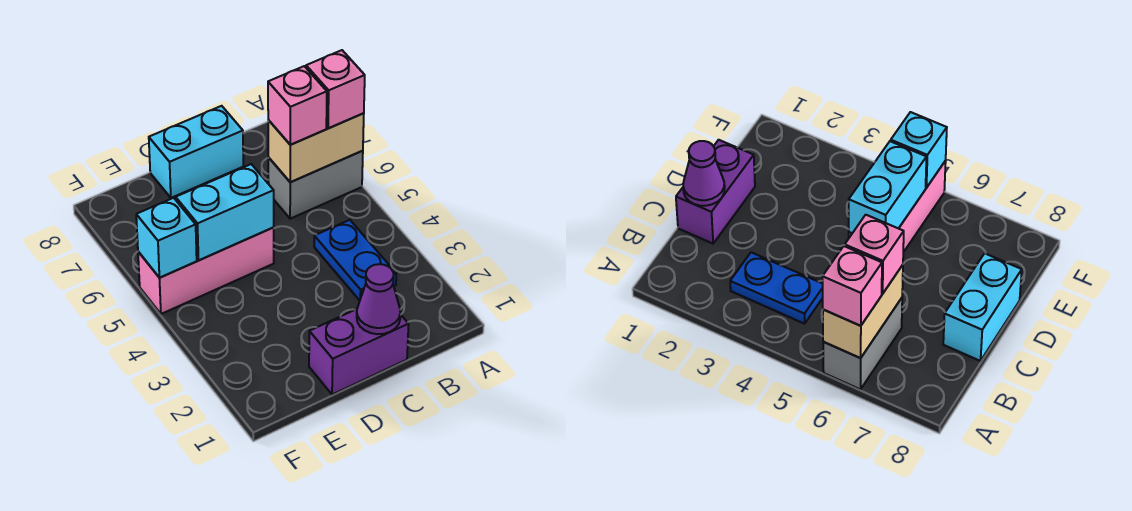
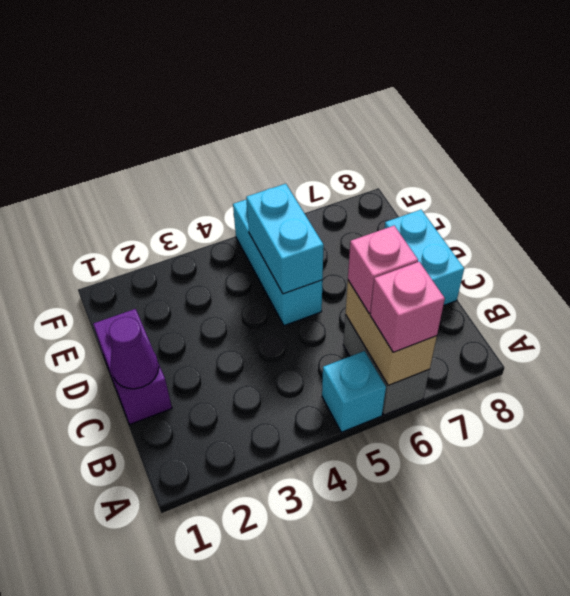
blue plate B3:B4 level 1 -> none
pink brick D5:F5 level 1 -> cyan brick D5:F5 level 1
cyan brick F5 level 2 -> cyan brick A5 level 1

